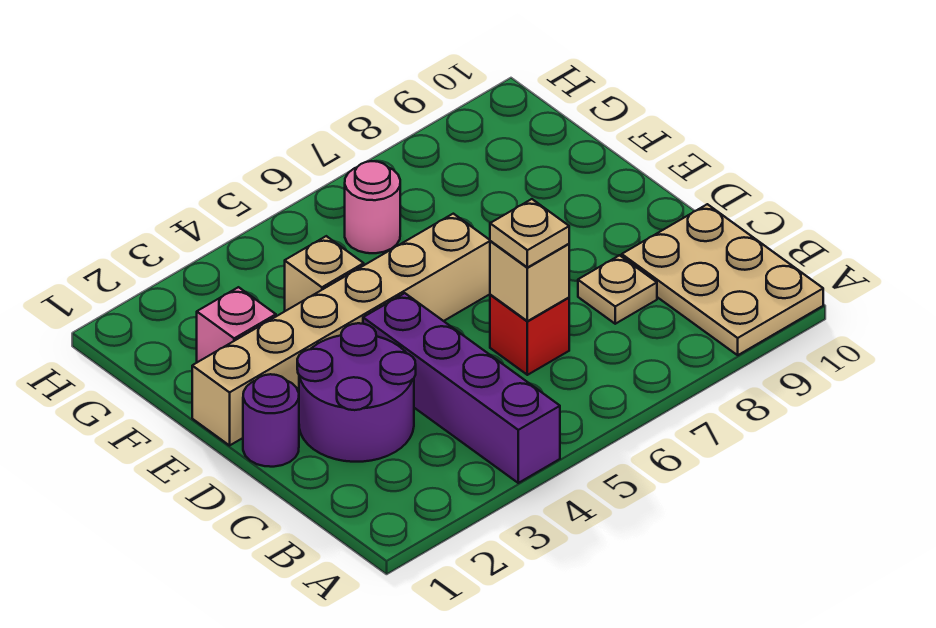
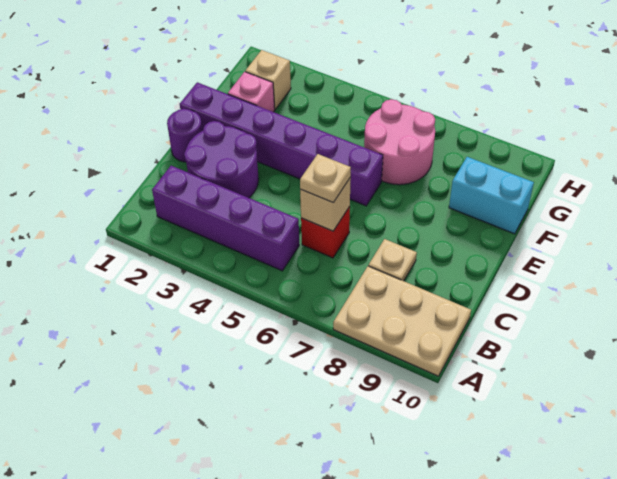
purple brick A4:D4 level 1 -> purple brick B2:B5 level 1
tan plate A9:C10 level 1 -> tan plate A8:B10 level 1
tan brick E1:E6 level 1 -> purple brick E1:E6 level 1
tan brick F4 level 1 -> tan brick G2 level 1
none -> cyan brick F9:F10 level 1
pink round brick G6 level 1 -> pink round brick F6:G7 level 1

